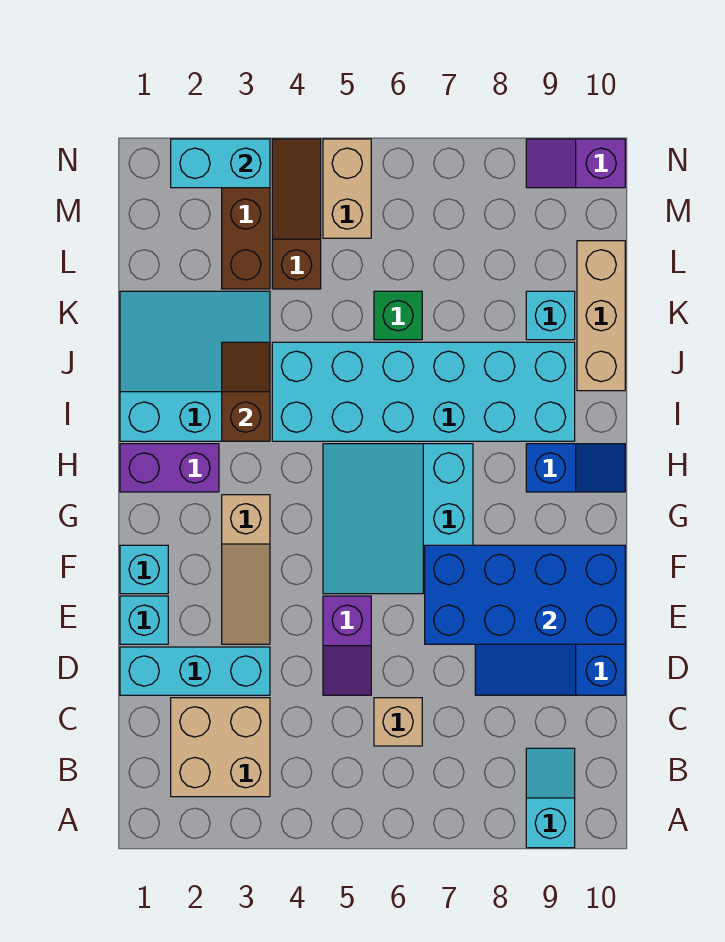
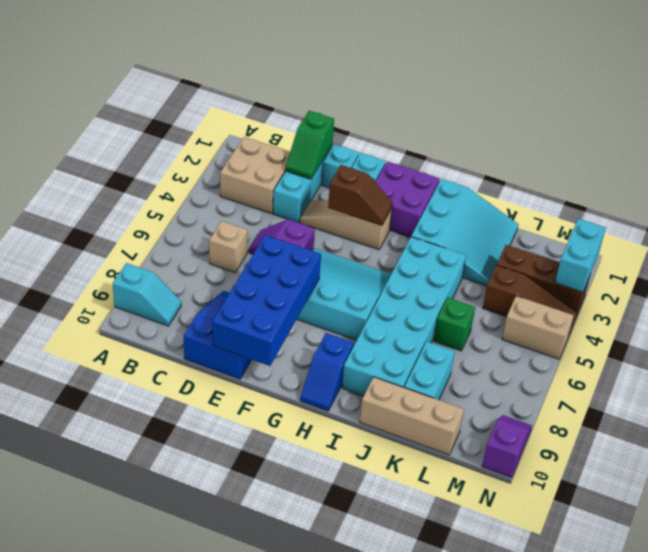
none -> green slope D1:D2 level 2 top 1
purple brick H1:H2 level 1 -> purple brick G1:H2 level 1
brown slope I3:J3 level 2 top I -> brown slope F3:G3 level 2 top F
cyan brick K9 level 1 -> cyan brick K8:K9 level 1

